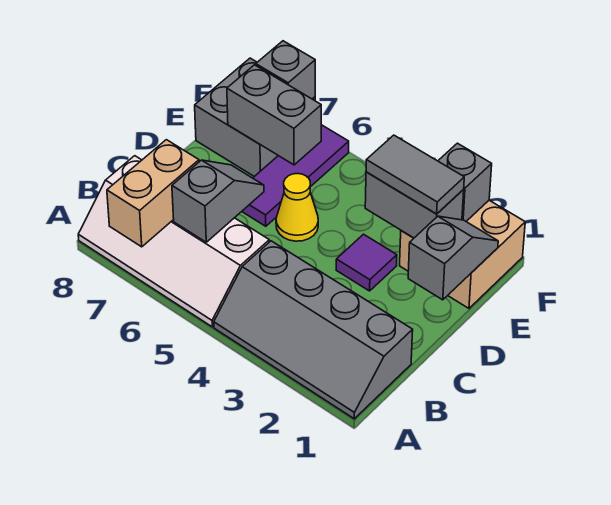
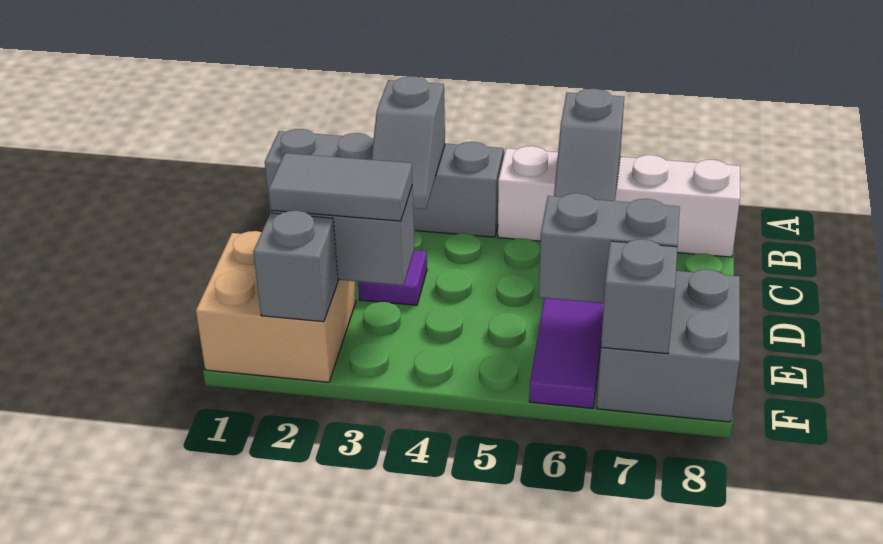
tan brick A7:B7 level 2 -> none
grey slope D1:E1 level 2 top D -> grey slope B3:C3 level 2 top B
yellow cone D5 level 1 -> none

